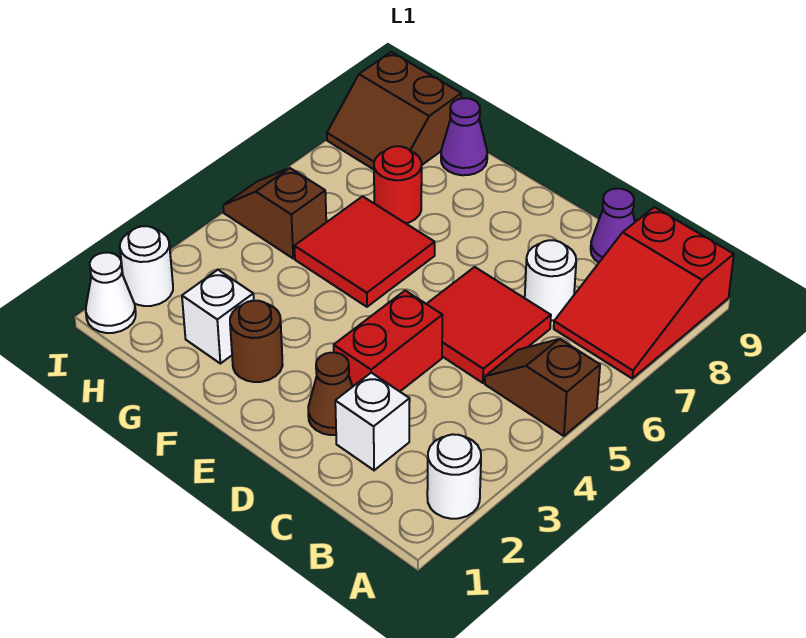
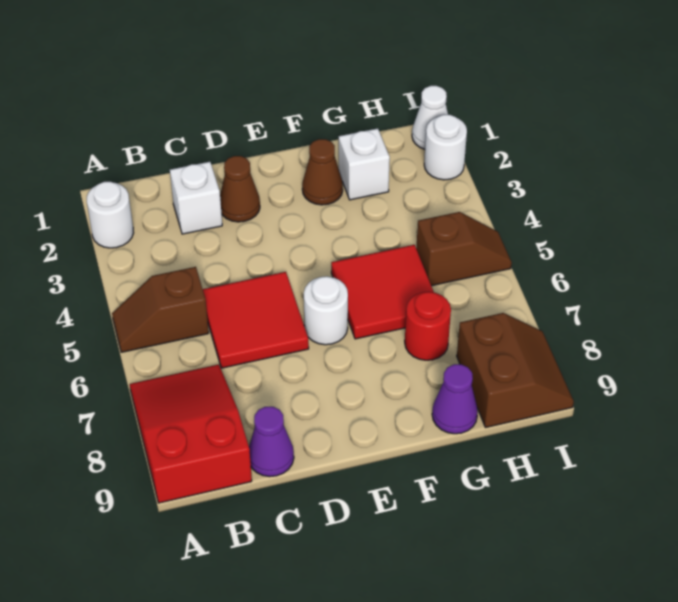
brown slope A5:B5 level 1 top A -> brown slope A5:B5 level 1 top B
white round brick C7 level 1 -> white round brick E6 level 1
red brick D3:D4 level 1 -> none
brown round brick F2 level 1 -> brown cone F2 level 1
brown slope H8:I9 level 1 top 9 -> brown slope H8:I9 level 1 top H

